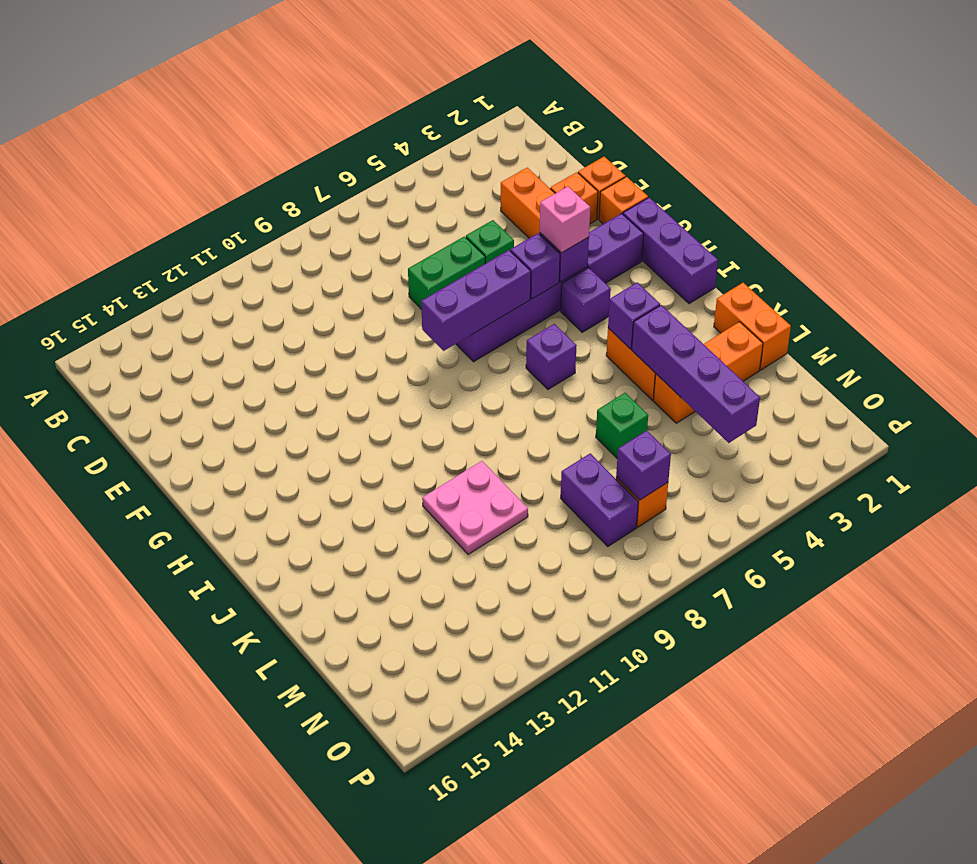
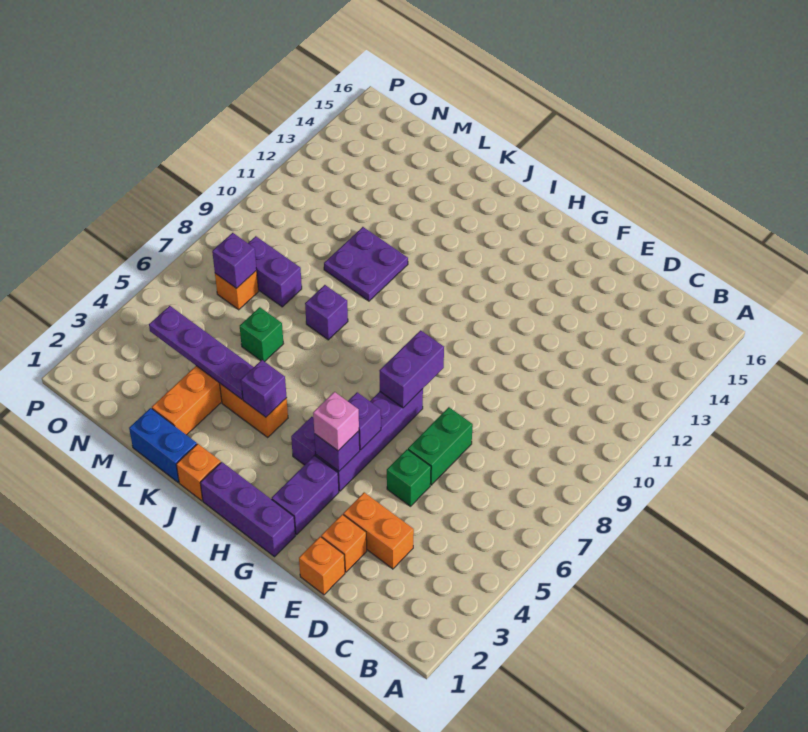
orange brick F1 level 1 -> orange brick J1 level 1
purple brick G6:G8 level 2 -> purple brick G7:G8 level 2
purple brick I6 level 1 -> purple brick K8 level 1
orange brick K1:L1 level 1 -> blue brick K1:L1 level 1
purple brick K4:N4 level 2 -> purple plate K4:N4 level 2
pink plate K10:L11 level 1 -> purple plate K10:L11 level 1

